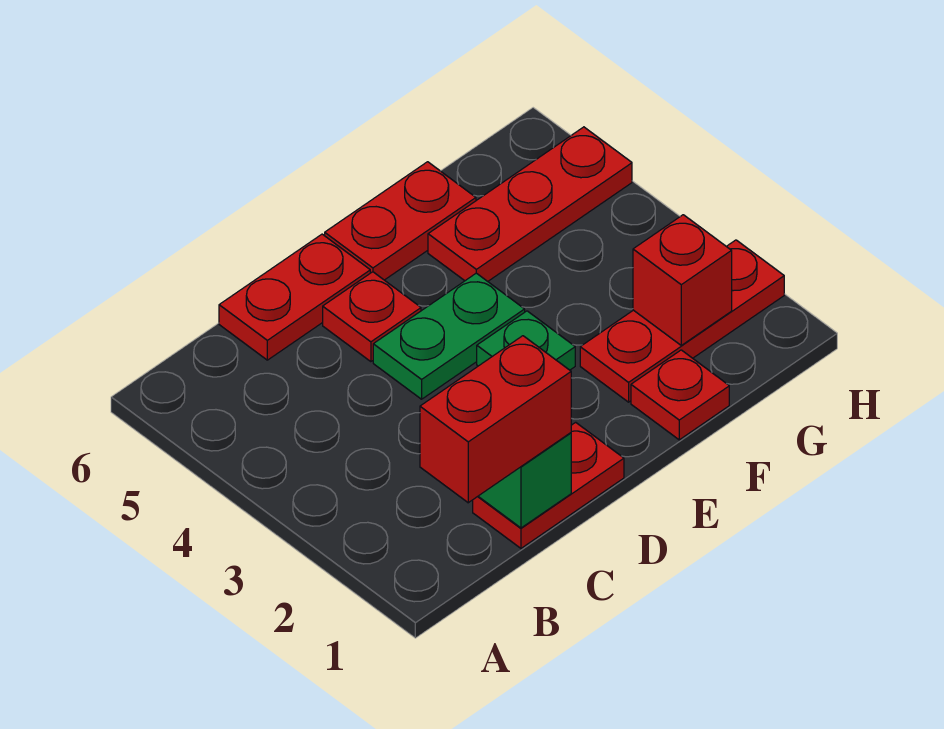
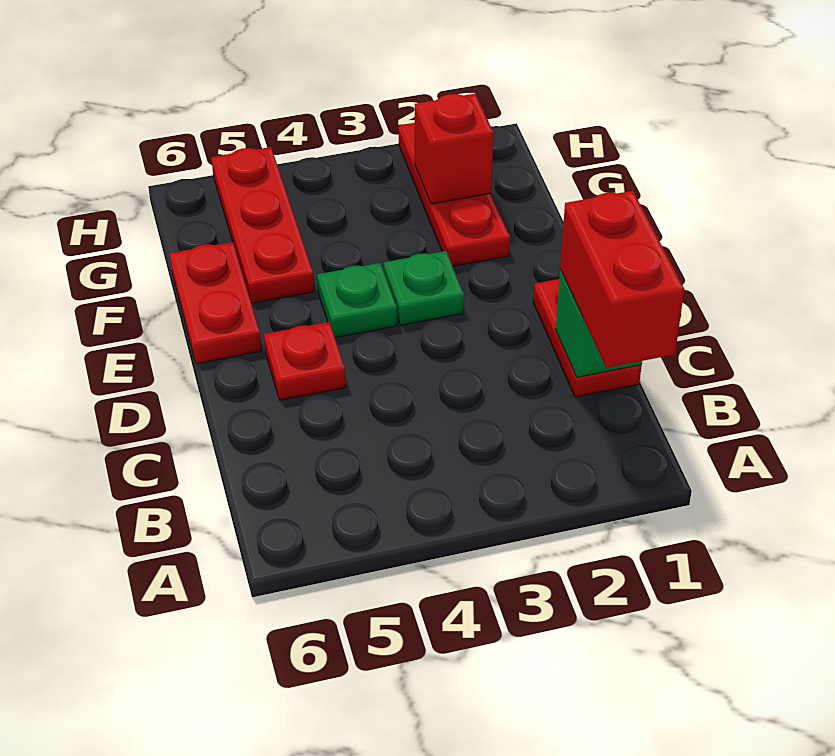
red plate C6:D6 level 1 -> none
green plate D4:E4 level 1 -> green plate E4 level 1
red plate F1 level 1 -> none

